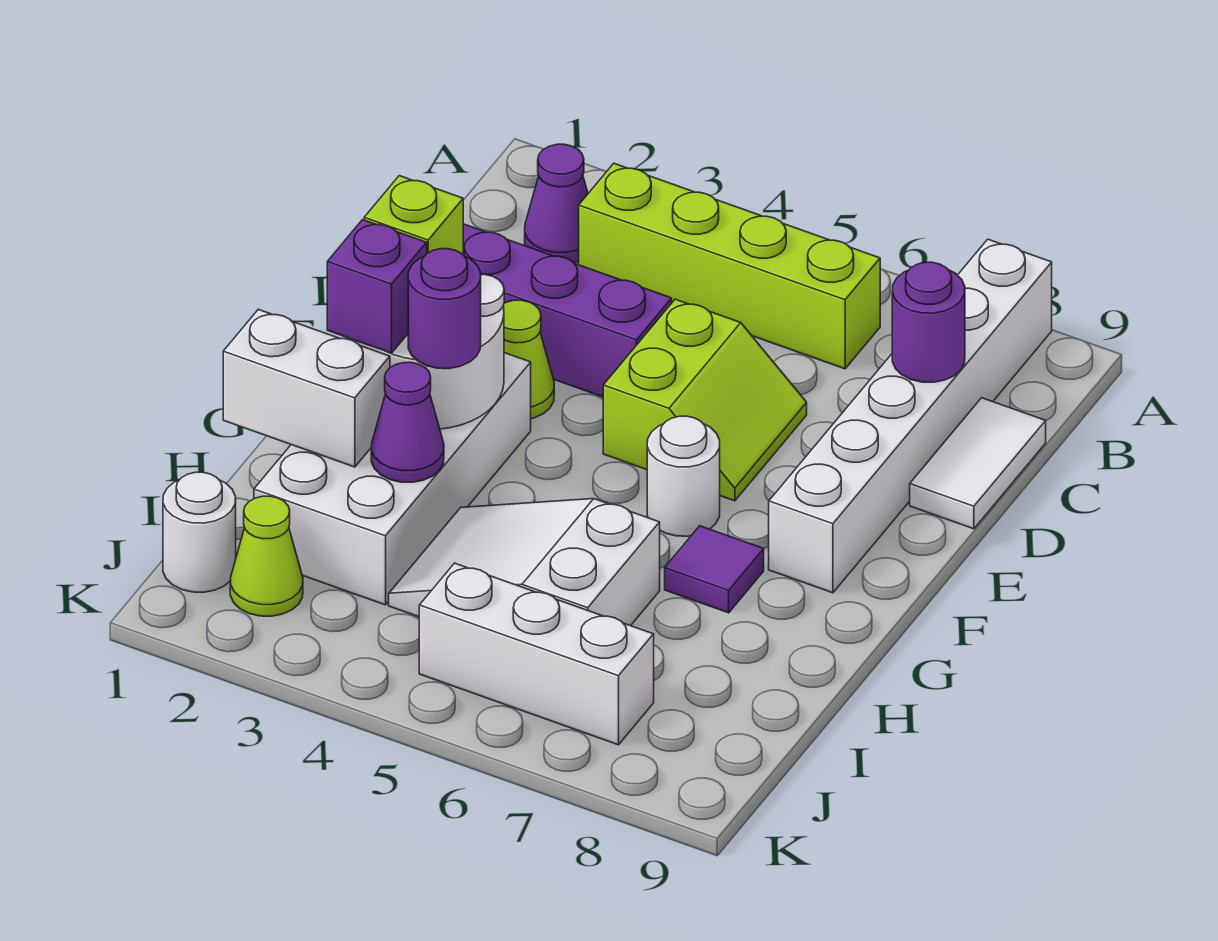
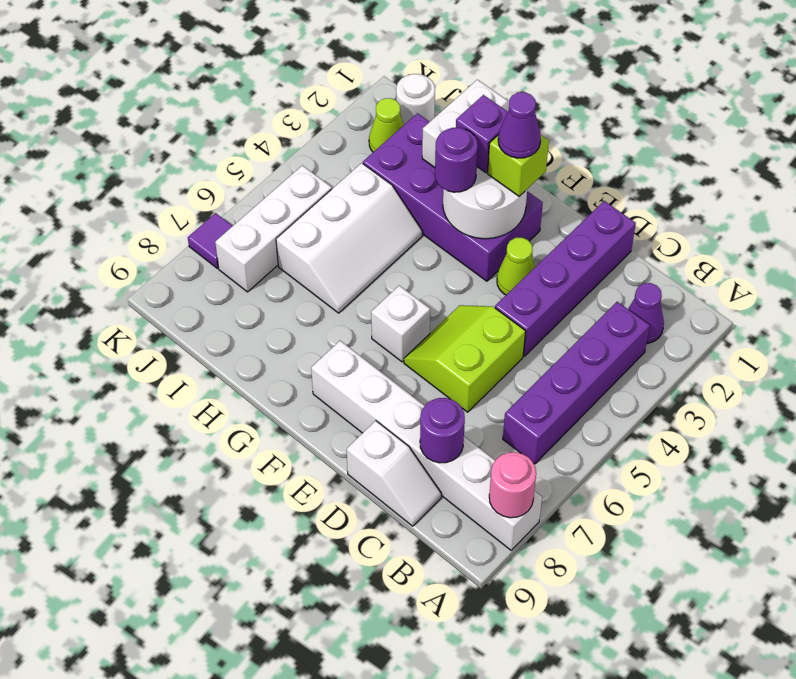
none -> pink round brick A8 level 2
lime brick B3:B6 level 1 -> purple brick B3:B6 level 1
white tile C9:D9 level 1 -> white slope C9:D9 level 1 top D
lime slope D5:E6 level 1 top 5 -> lime slope D5:E6 level 1 top D
white brick F2:I3 level 1 -> purple brick F2:I3 level 1
white round brick F6 level 1 -> white brick F6 level 1
purple tile G7 level 1 -> purple tile K7 level 1
purple cone H3 level 2 -> purple cone F2 level 4
white slope H4:I6 level 1 top 6 -> white slope H4:I6 level 1 top I

